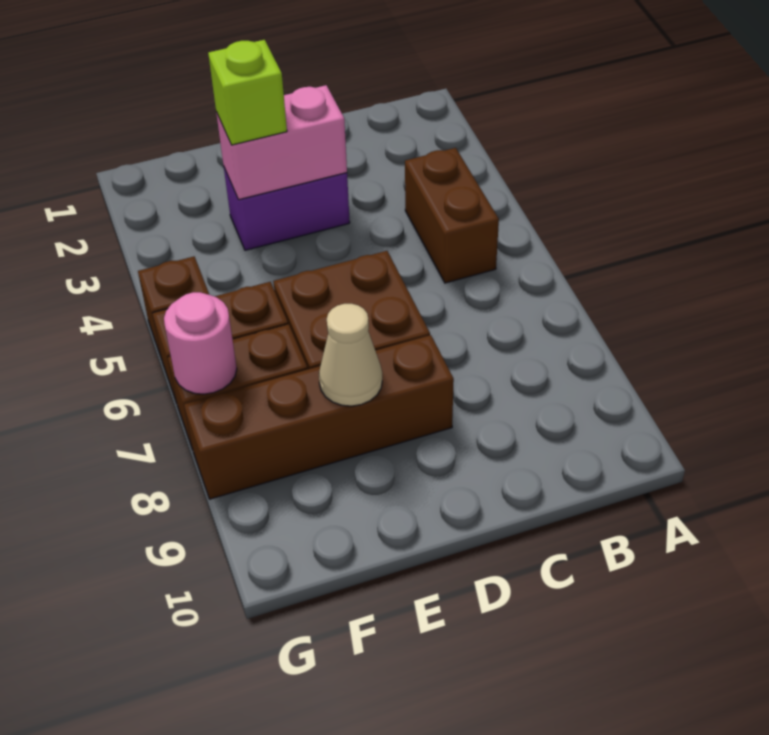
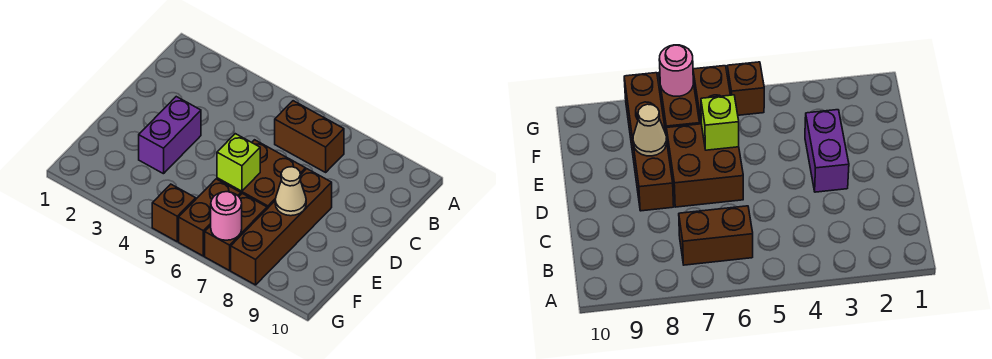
brown brick B4:B5 level 1 -> brown brick B6:B7 level 1
pink brick D3:E3 level 2 -> none
lime brick E3 level 3 -> lime brick E6 level 2

